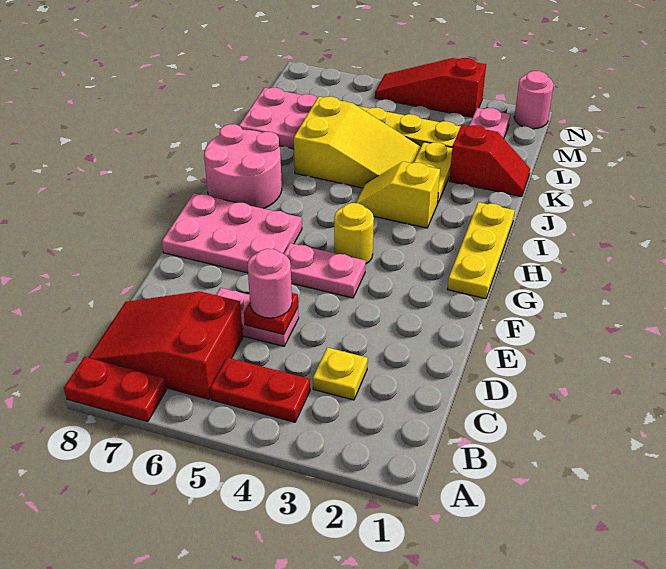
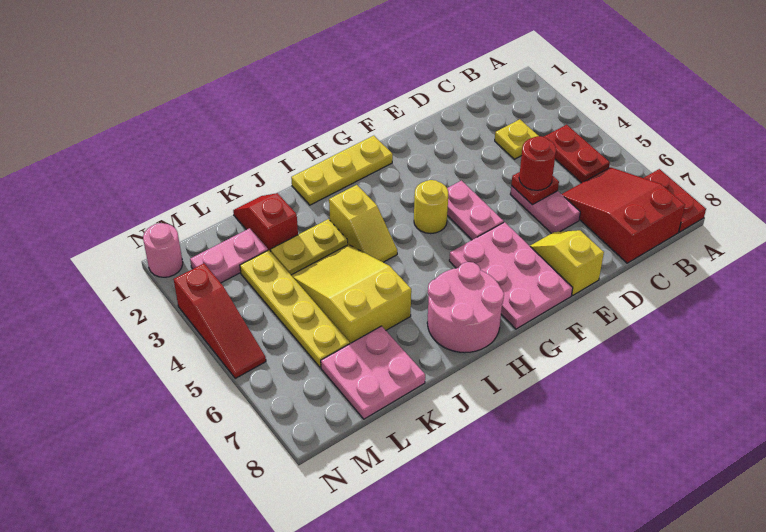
red slope B6:C8 level 1 top 6 -> red slope B6:C8 level 1 top 8
pink round brick D5 level 3 -> red round brick D5 level 3
none -> yellow slope E7:E8 level 1 top 8

